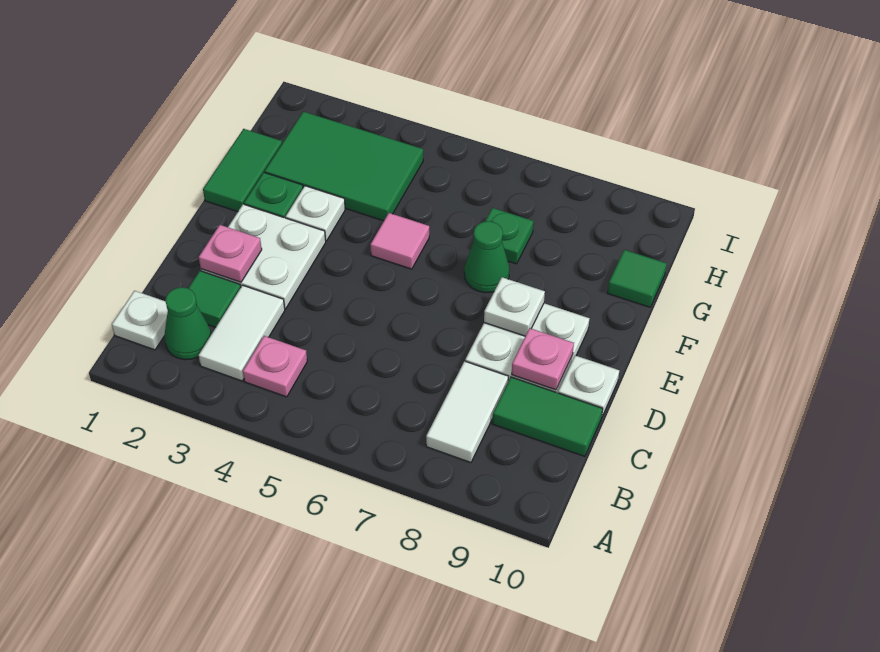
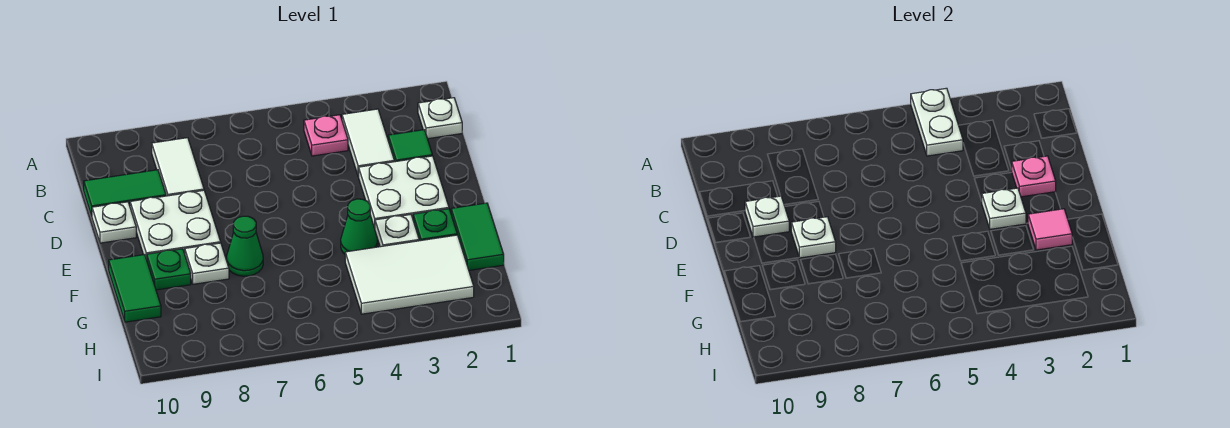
none -> white plate A4:B4 level 2
green cone B2 level 1 -> green cone F4 level 1
pink plate D9 level 2 -> white plate D9 level 2
none -> white plate E3 level 2
pink tile F5 level 1 -> pink tile F2 level 2
none -> white plate F8 level 1
green tile G2:H4 level 1 -> white tile G2:H4 level 1
green plate G7 level 1 -> green plate F9 level 1
green tile G10 level 1 -> green tile F10:G10 level 1

